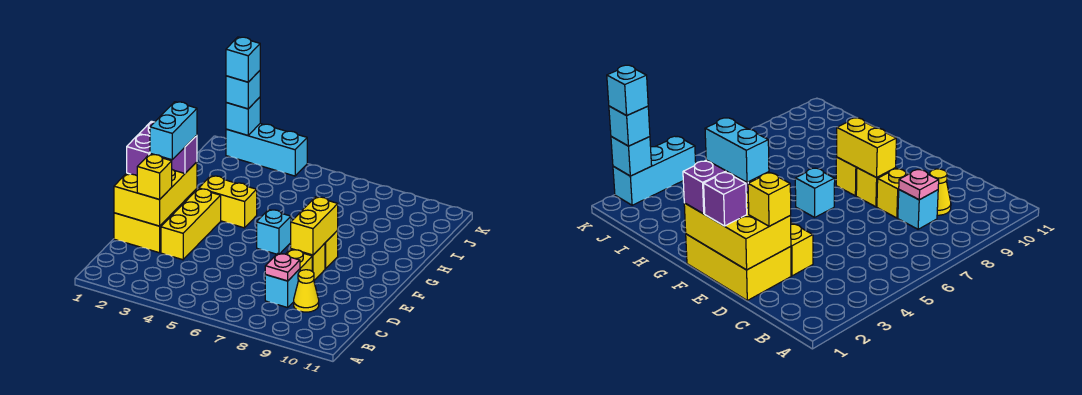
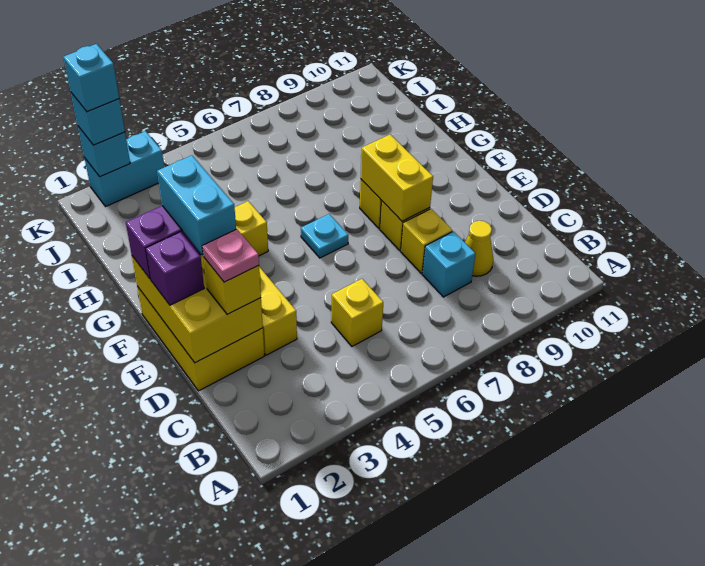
none -> yellow brick C5 level 1
pink plate C8 level 2 -> pink plate D2 level 4
cyan brick F6 level 1 -> cyan plate F6 level 1
cyan brick K2:K4 level 1 -> cyan brick K2:K3 level 1

